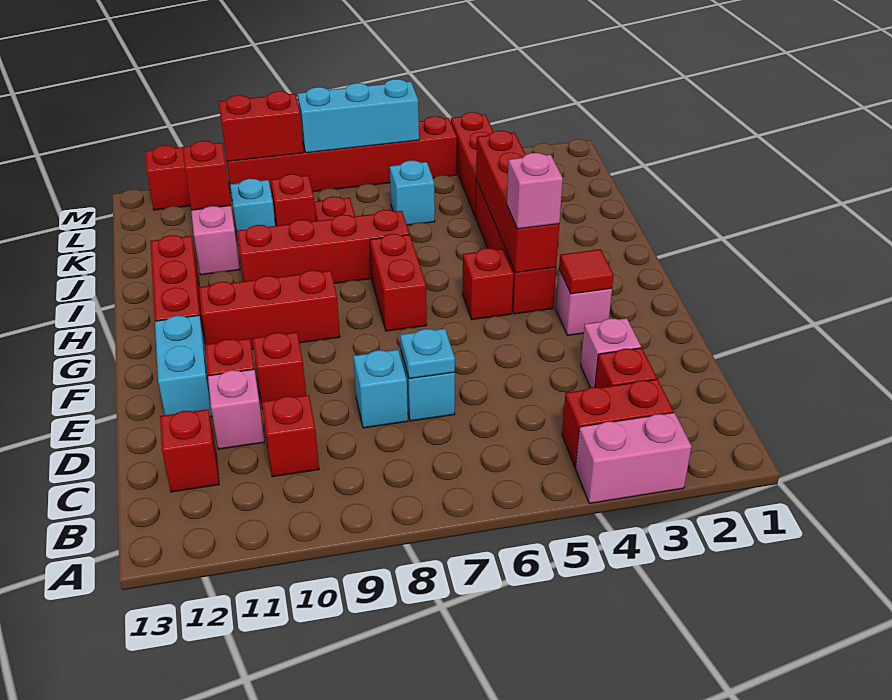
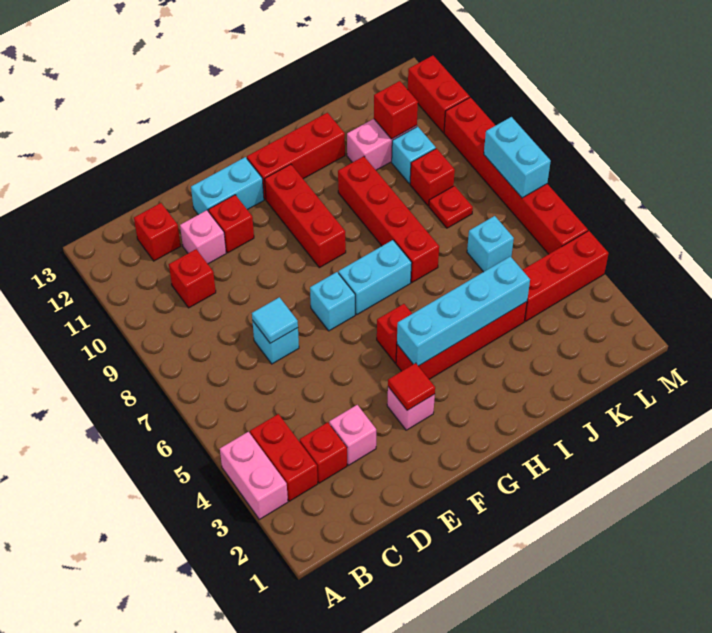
cyan plate D7 level 2 -> cyan tile D7 level 2
cyan brick D8 level 1 -> cyan brick F7 level 1
red brick E10 level 1 -> none
red brick G4:J4 level 2 -> cyan brick G4:J4 level 2
pink brick G4 level 3 -> none
red brick G7:H7 level 1 -> cyan brick G7:H7 level 1
cyan brick M6:M8 level 2 -> cyan brick M7:M8 level 2
red brick M9:M10 level 2 -> none

